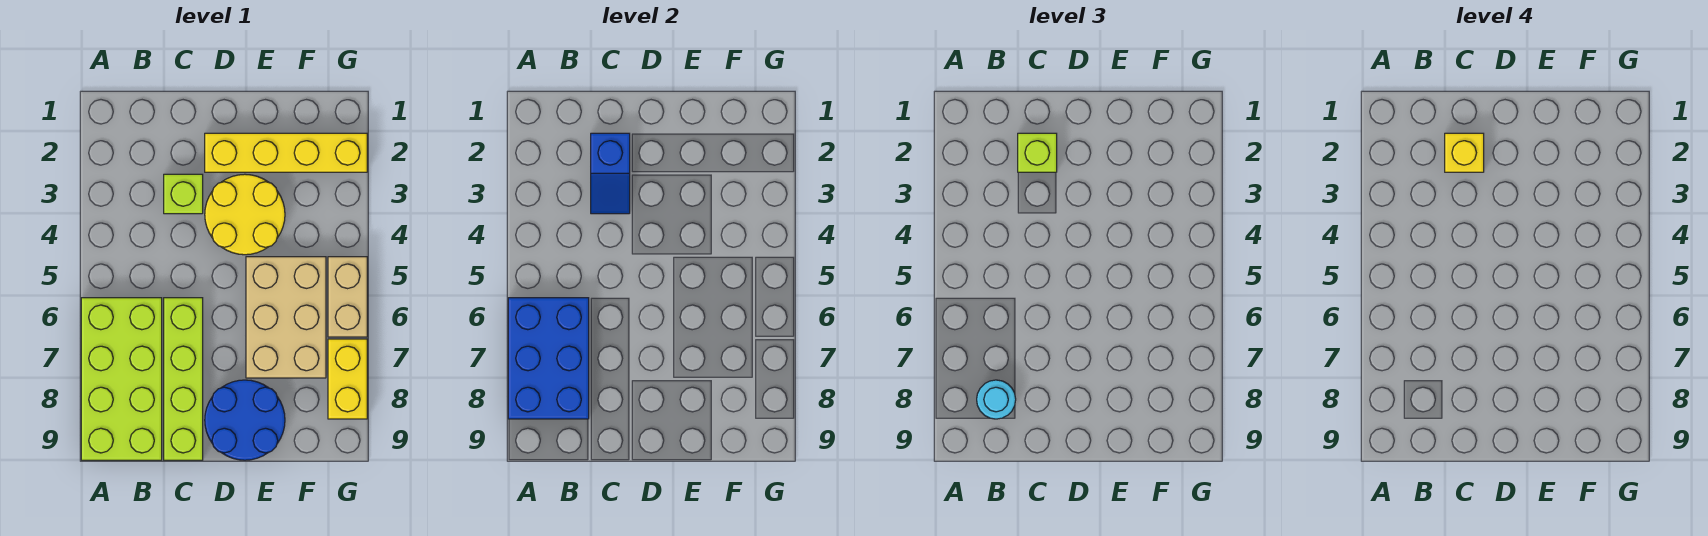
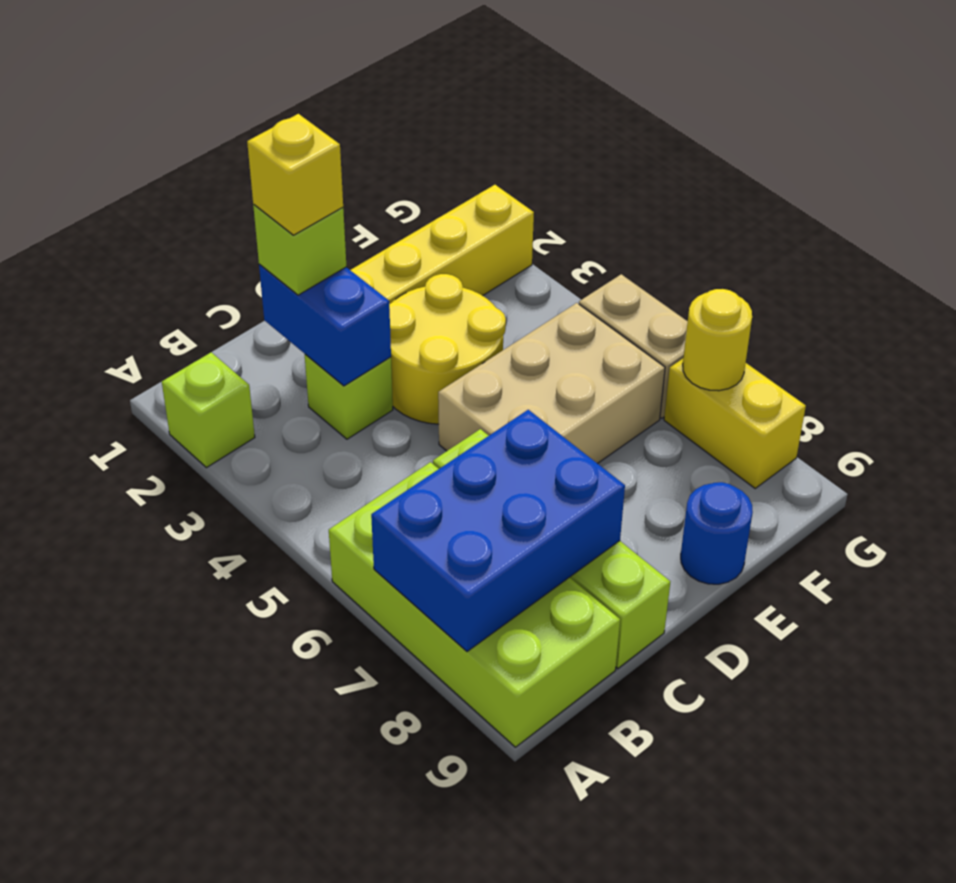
none -> lime brick A2 level 1
blue brick A6:B8 level 2 -> blue brick A7:C8 level 2
cyan round brick B8 level 3 -> none
blue slope C2:C3 level 2 top 2 -> blue brick C2:C3 level 2
blue round brick D8:E9 level 1 -> blue round brick E9 level 1
tan brick E5:F7 level 1 -> tan brick D5:F6 level 1
none -> yellow round brick G7 level 2

